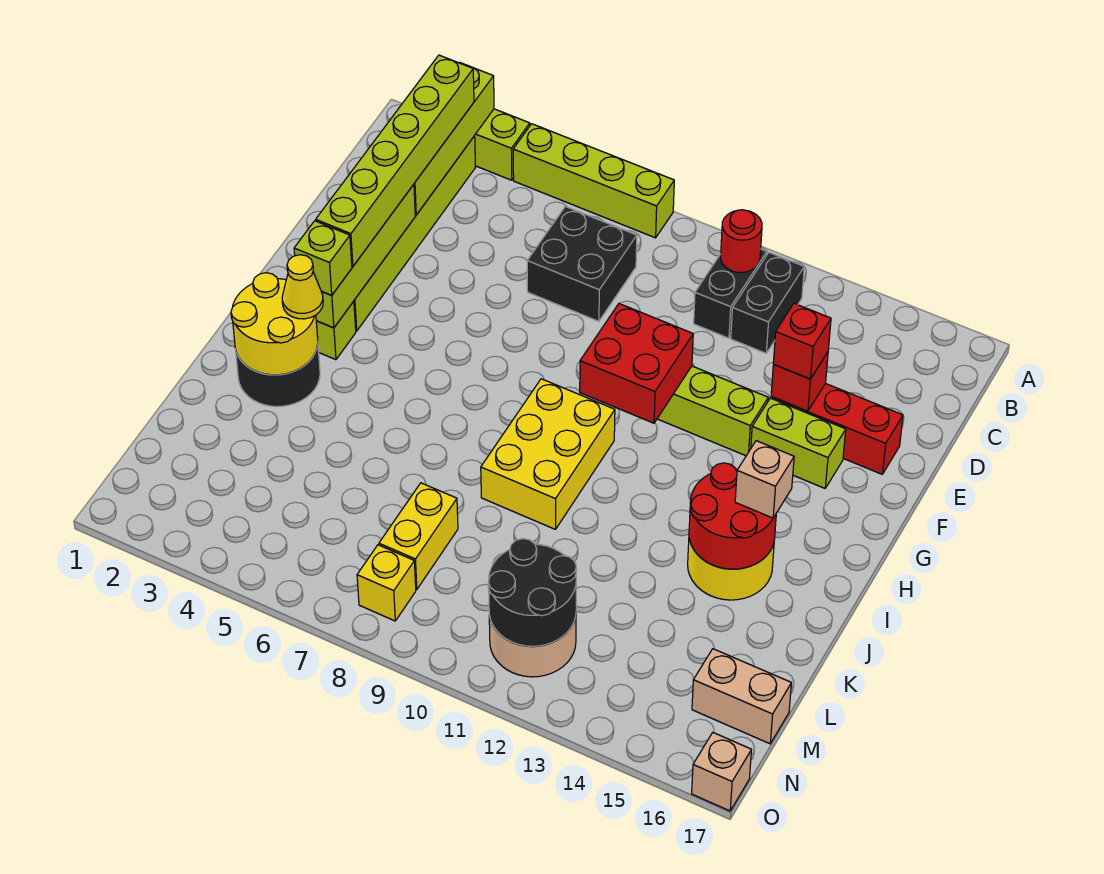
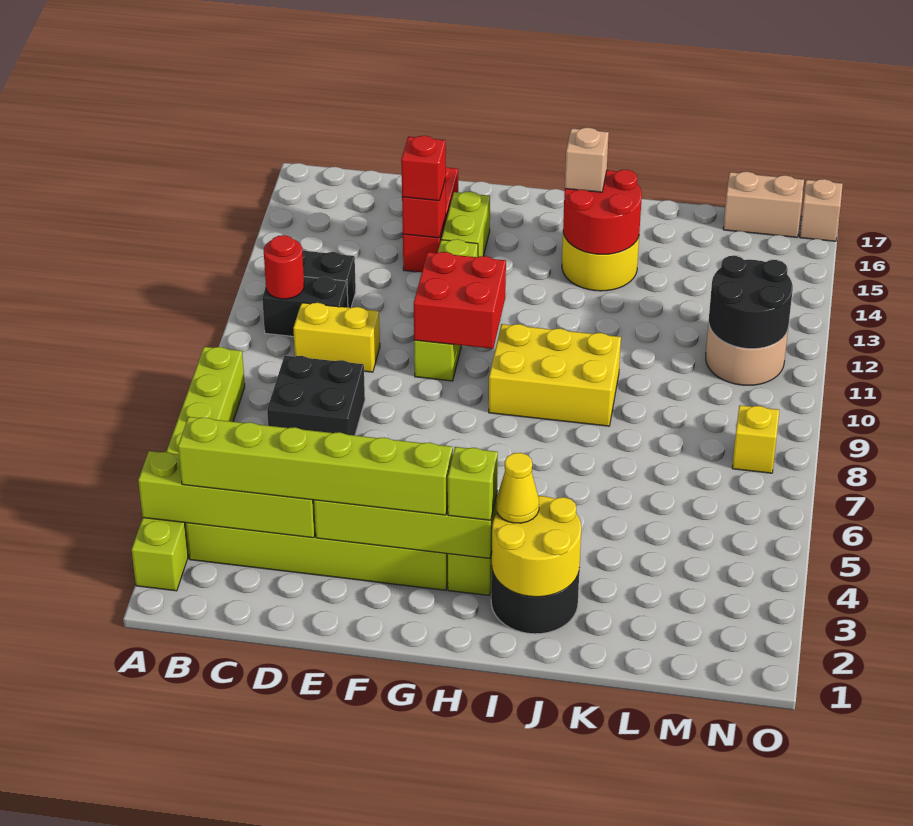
yellow brick L8:M8 level 1 -> yellow brick C10:D10 level 1
tan brick M16:M17 level 1 -> tan brick M17:N17 level 1

